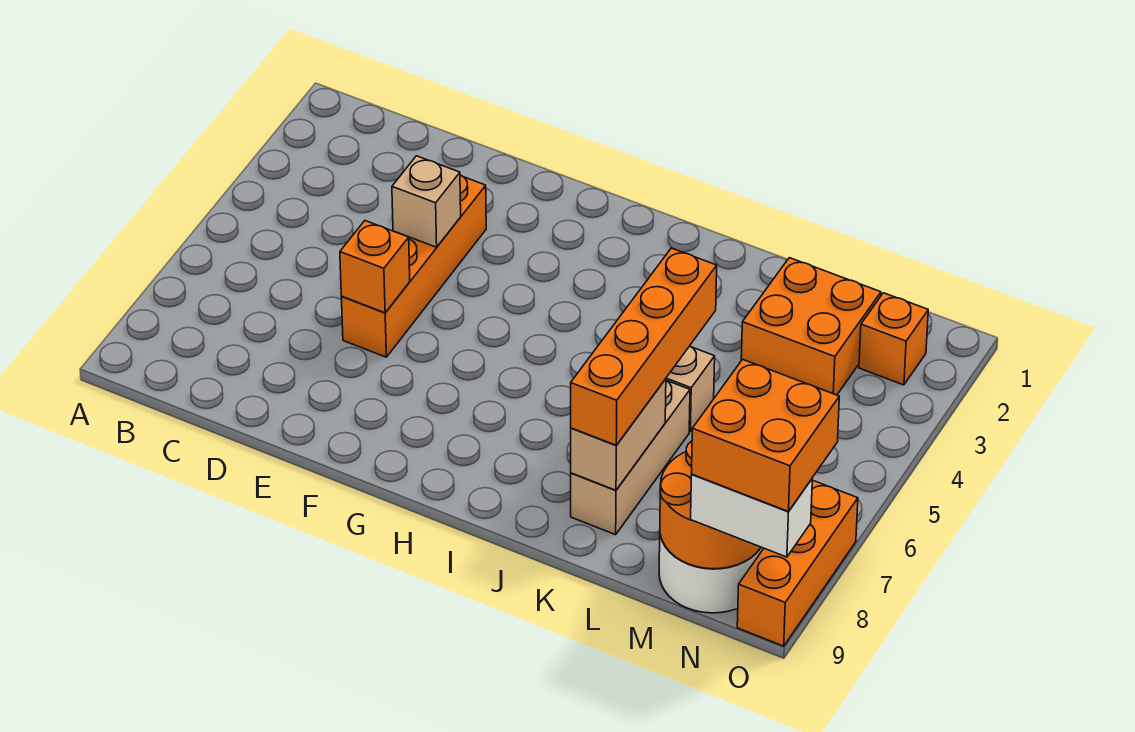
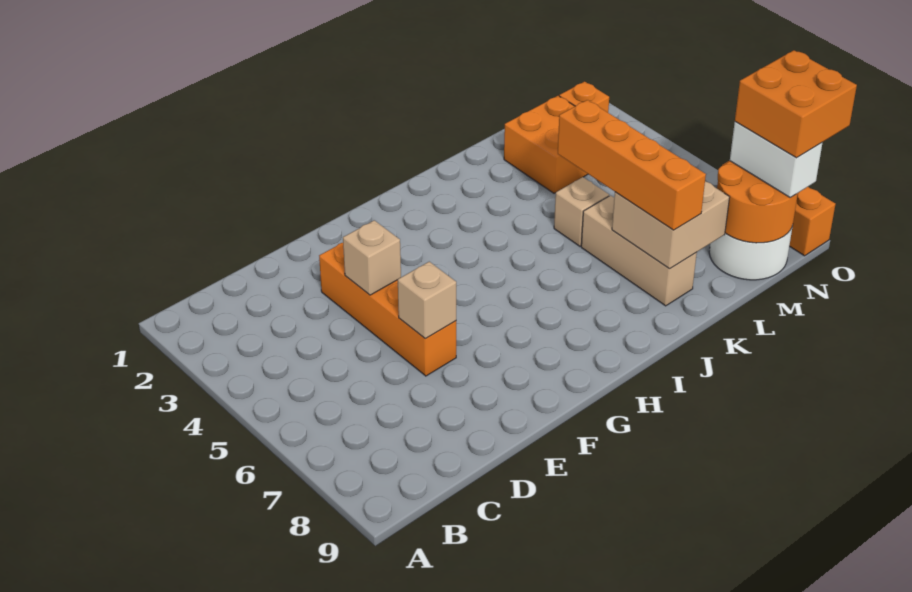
orange brick E6 level 2 -> tan brick E6 level 2
tan brick K7:K8 level 2 -> tan brick K7:L8 level 2
white brick N9:O9 level 3 -> white brick N8:N9 level 3

